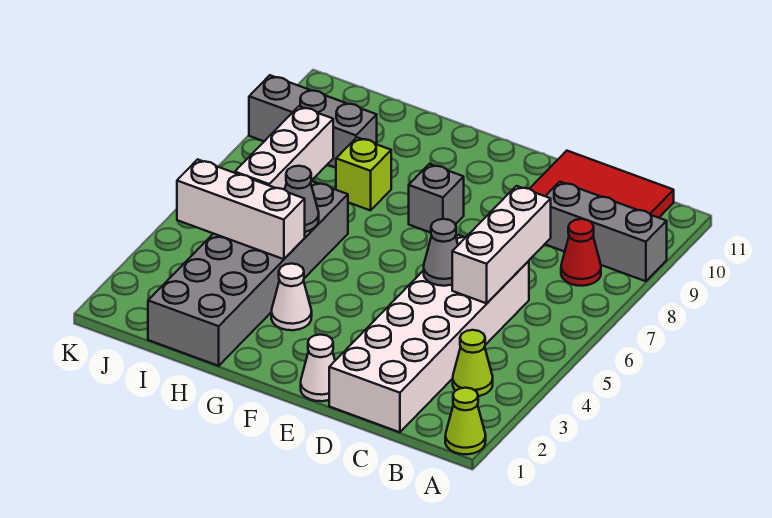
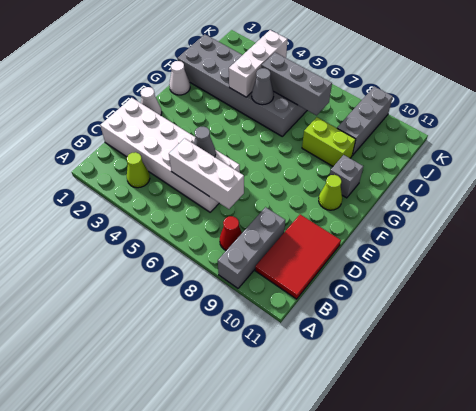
lime cone A1 level 1 -> lime cone F10 level 1
grey brick F8 level 1 -> grey brick G10 level 1
white cone G3 level 1 -> white cone G1 level 1
lime brick H8 level 1 -> lime brick H8:H9 level 1
white brick I5:I7 level 2 -> grey brick I5:I7 level 2

